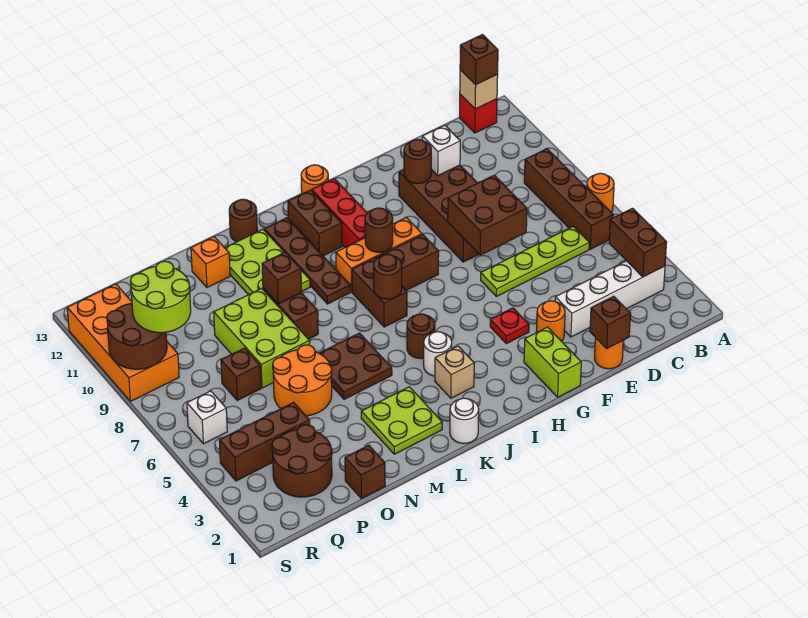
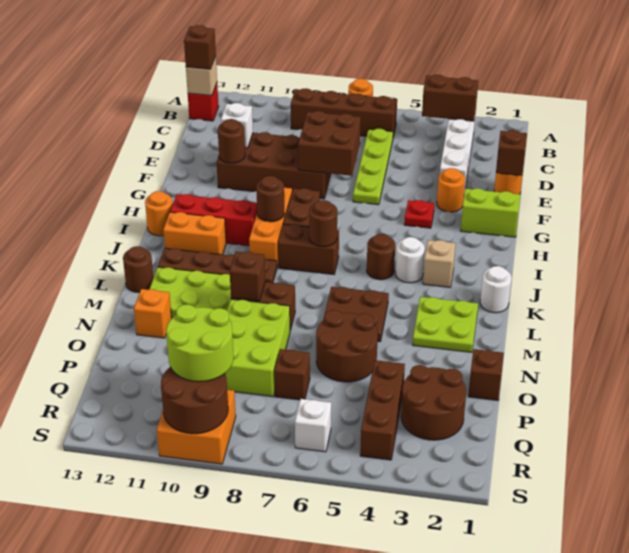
brown brick J11:J12 level 1 -> orange brick J11:J12 level 1
orange round brick N5:O6 level 1 -> brown round brick N5:O6 level 1
lime brick N7:O9 level 1 -> lime brick N8:P9 level 1
orange brick R9:S12 level 1 -> orange brick R9:S10 level 1

